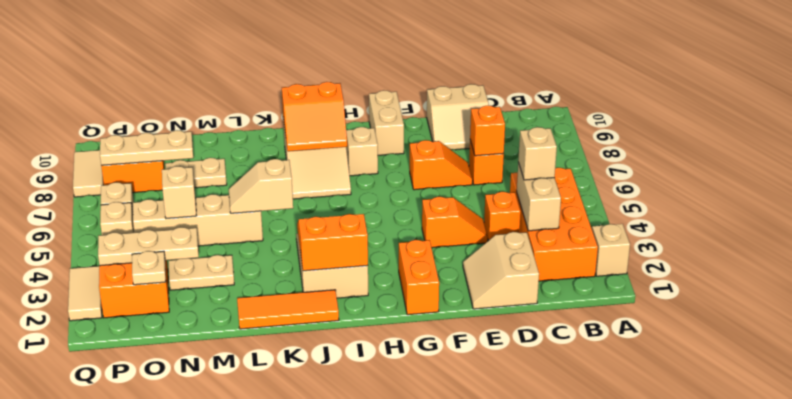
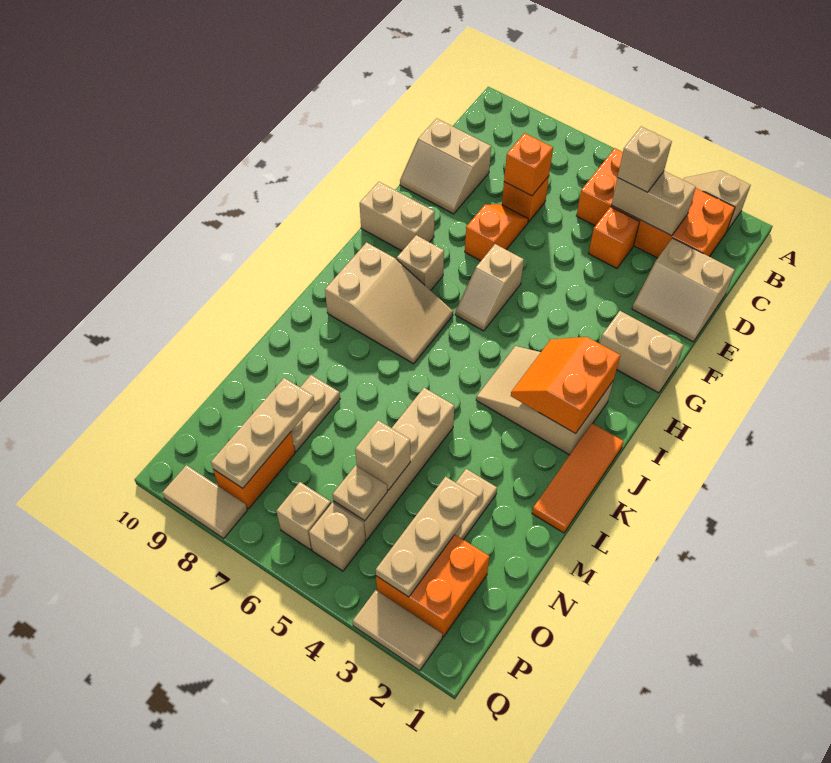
tan slope D9:E10 level 1 top 10 -> tan slope D9:E10 level 1 top D
orange slope E4:F4 level 1 top F -> none
orange brick G1:G2 level 1 -> tan brick G1:G2 level 1
orange slope I8:J9 level 2 top 9 -> none
tan slope K5:L5 level 2 top K -> tan slope G6:H6 level 1 top G
tan plate O2 level 2 -> tan plate O5 level 2

